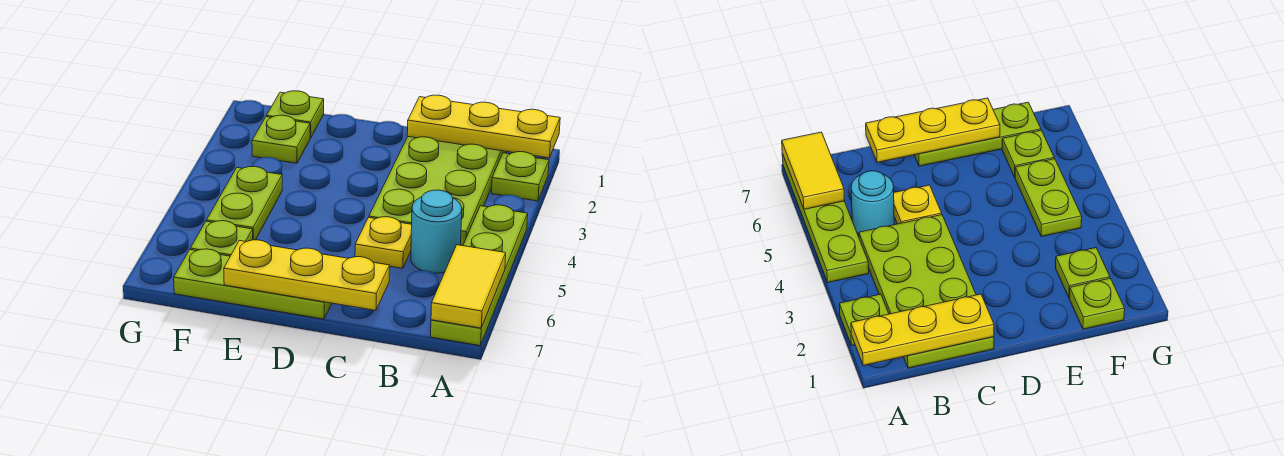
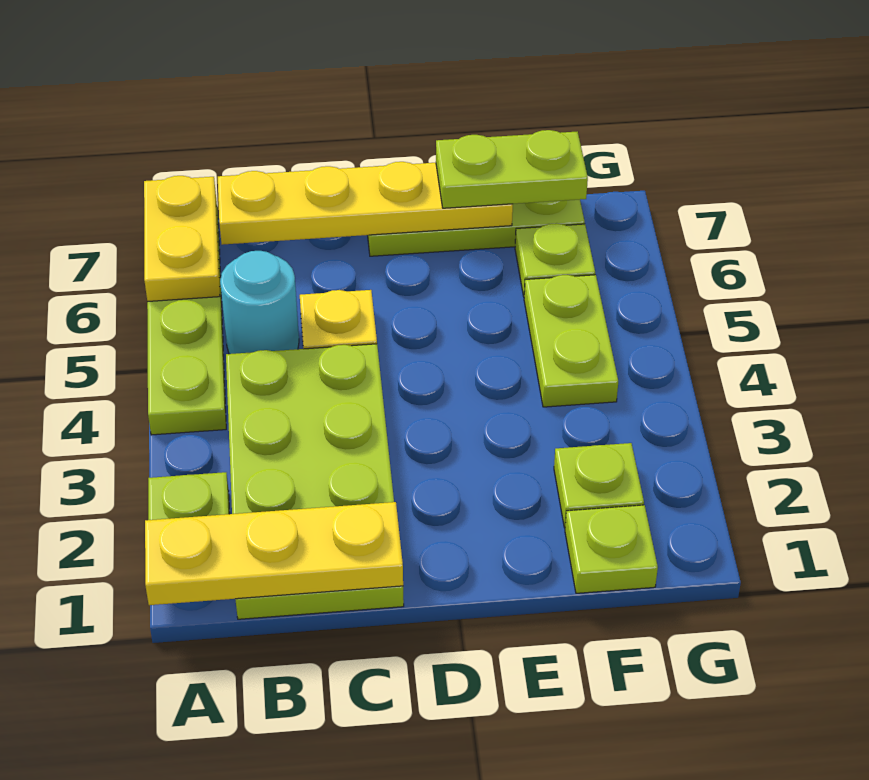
yellow tile A6:A7 level 2 -> yellow plate A6:A7 level 2
yellow plate C7:E7 level 2 -> yellow plate B7:E7 level 2
none -> lime plate E7:F7 level 3

